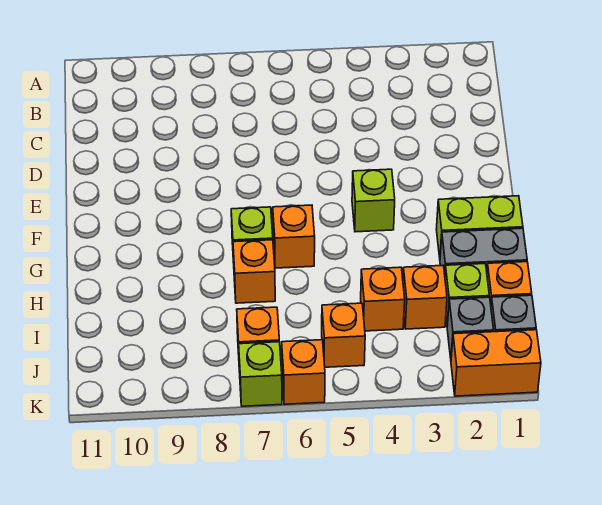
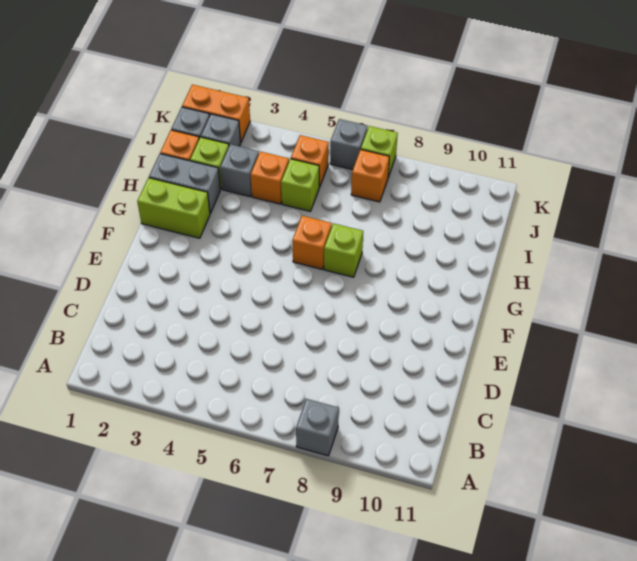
none -> grey brick A8 level 1
lime brick F4 level 1 -> lime brick I5 level 1
orange brick H7 level 1 -> none
orange brick I3 level 1 -> grey brick I3 level 1
orange brick K6 level 1 -> grey brick K6 level 1

